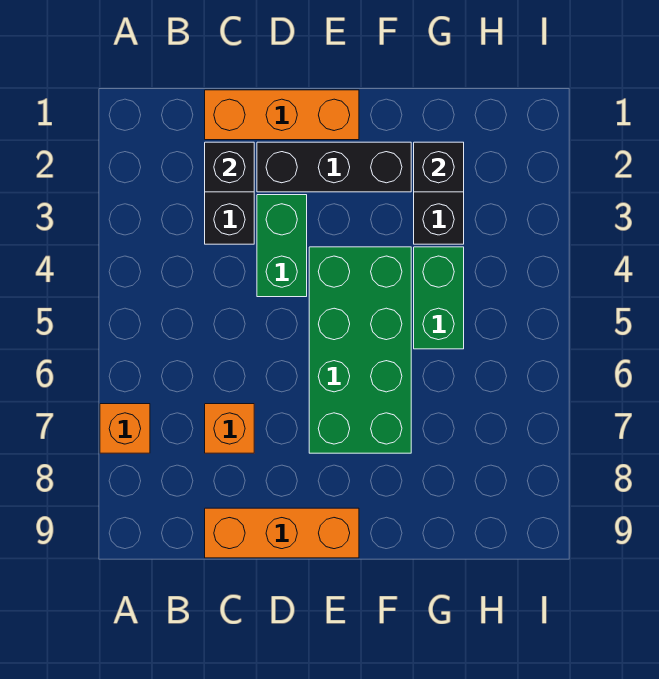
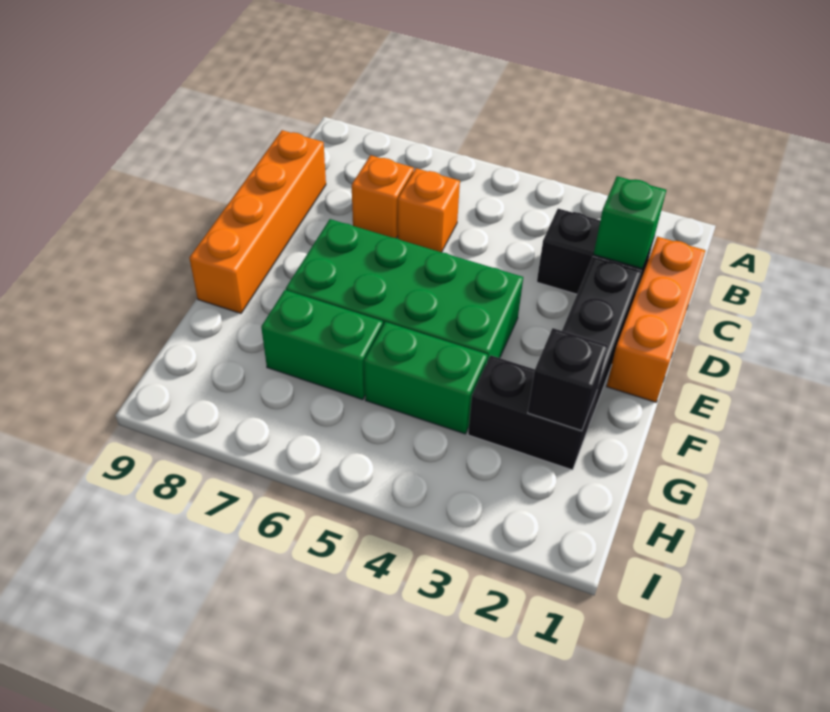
orange brick A7 level 1 -> orange brick C6 level 1
black brick C2 level 2 -> green brick C2 level 2
orange brick C9:E9 level 1 -> orange brick C9:F9 level 1
green brick D3:D4 level 1 -> green brick G6:G7 level 1

